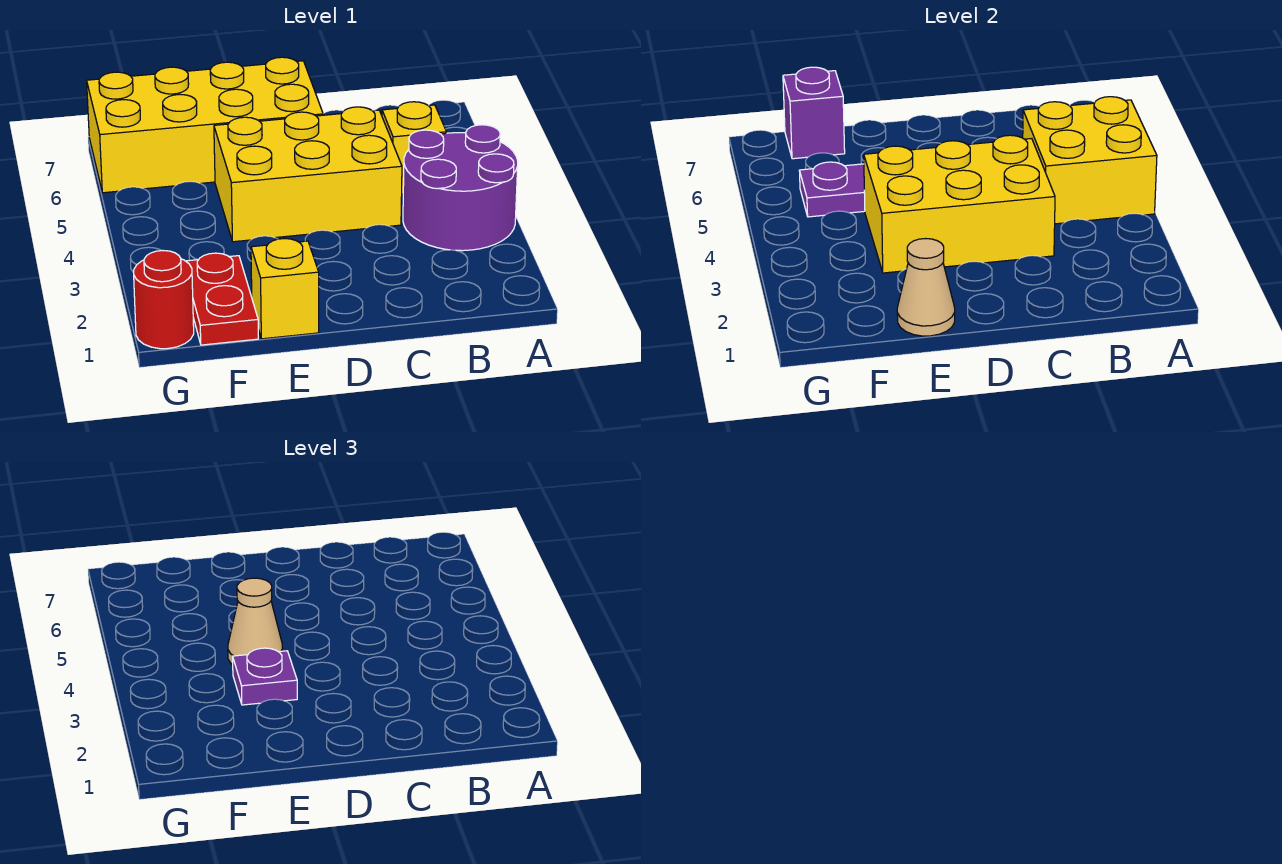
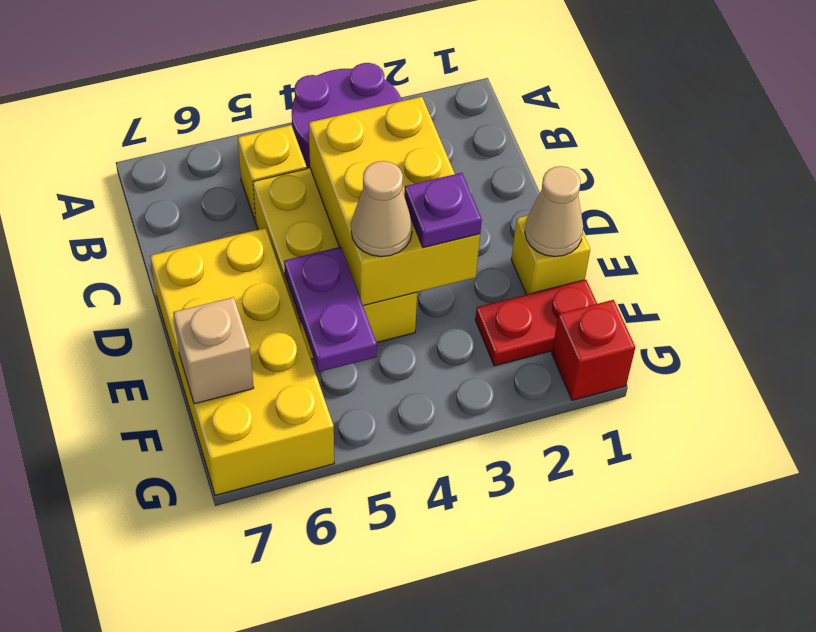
yellow brick A4:B5 level 2 -> none
purple brick F7 level 2 -> tan brick F7 level 2
red round brick G1 level 1 -> red brick G1 level 1

